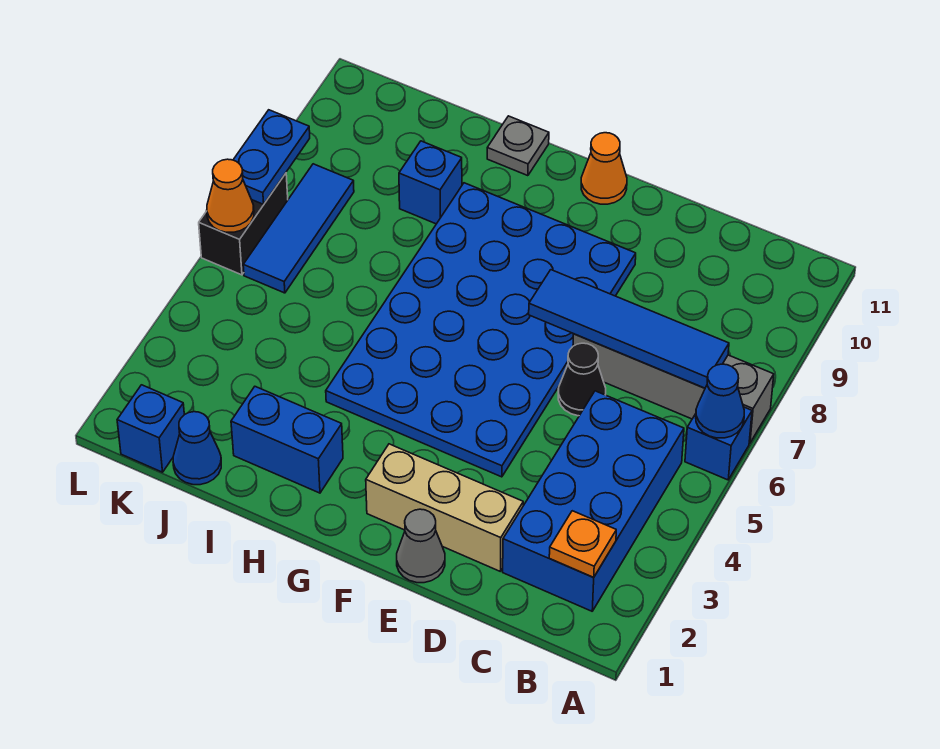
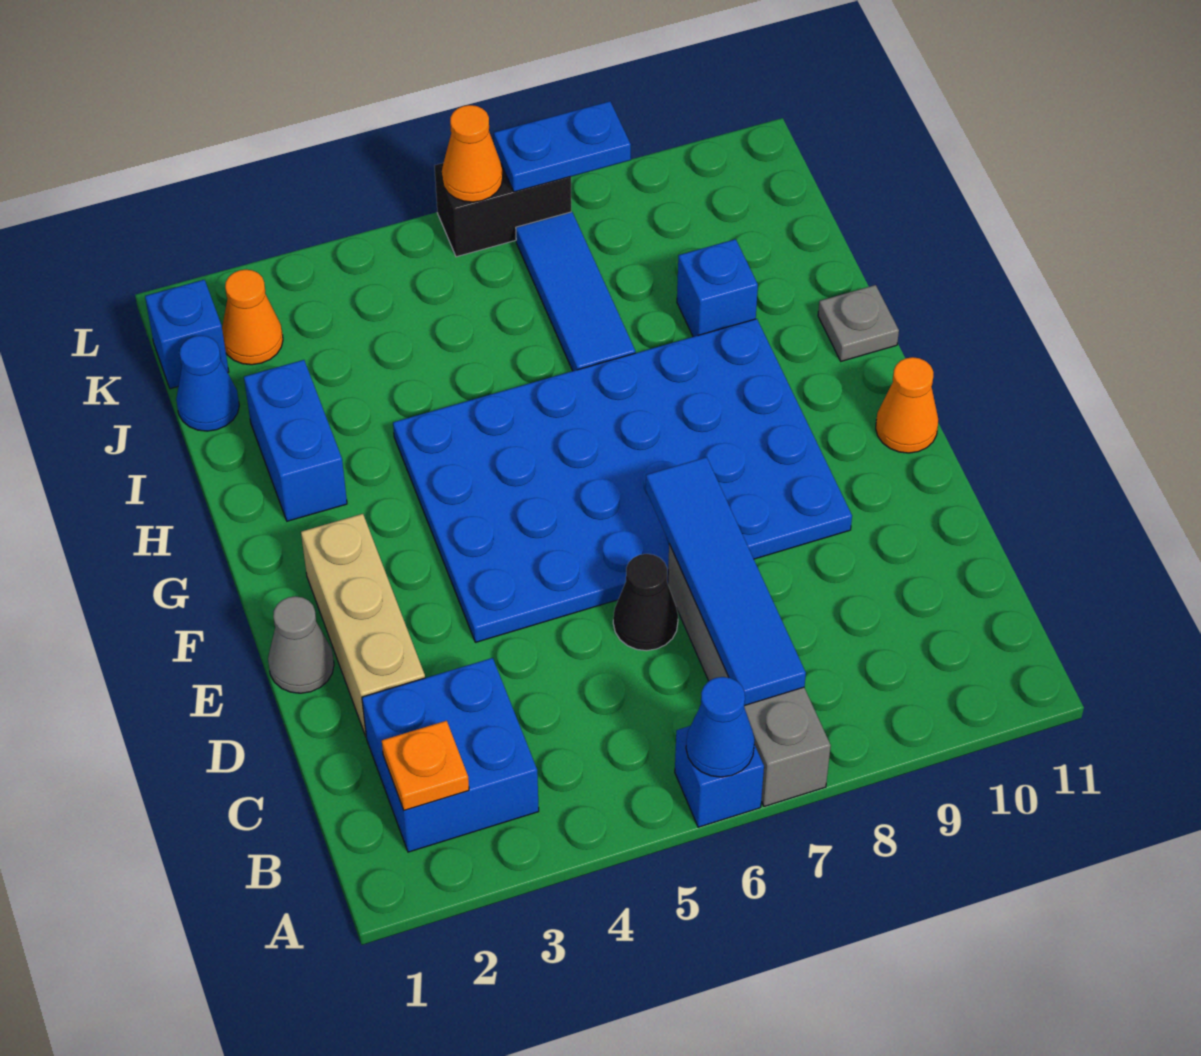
blue brick B2:C5 level 1 -> blue brick B2:C3 level 1
none -> orange cone K2 level 1
blue tile K6:K8 level 1 -> blue tile I7:K7 level 1

